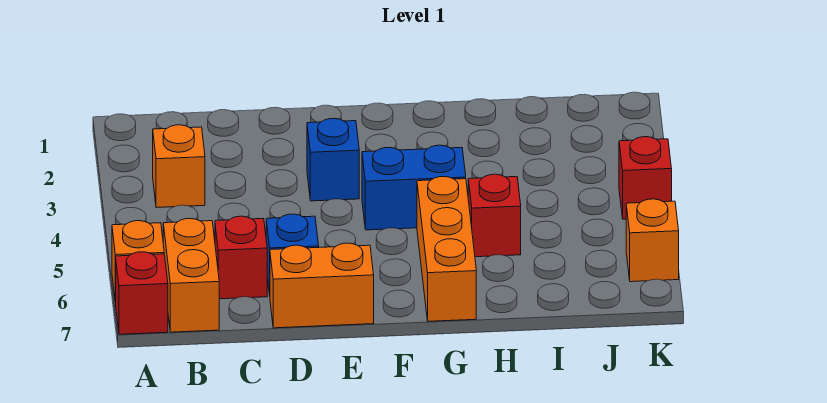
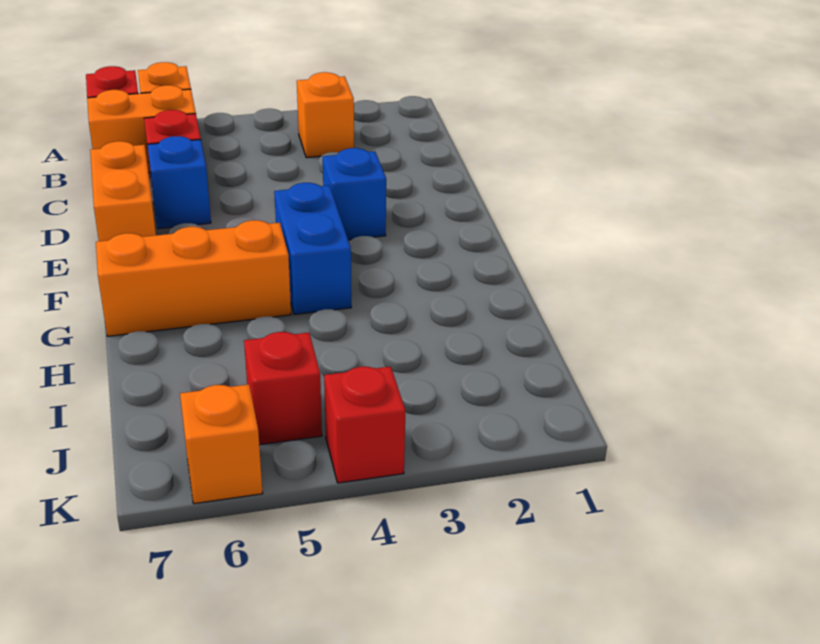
red brick H5 level 1 -> red brick J5 level 1

